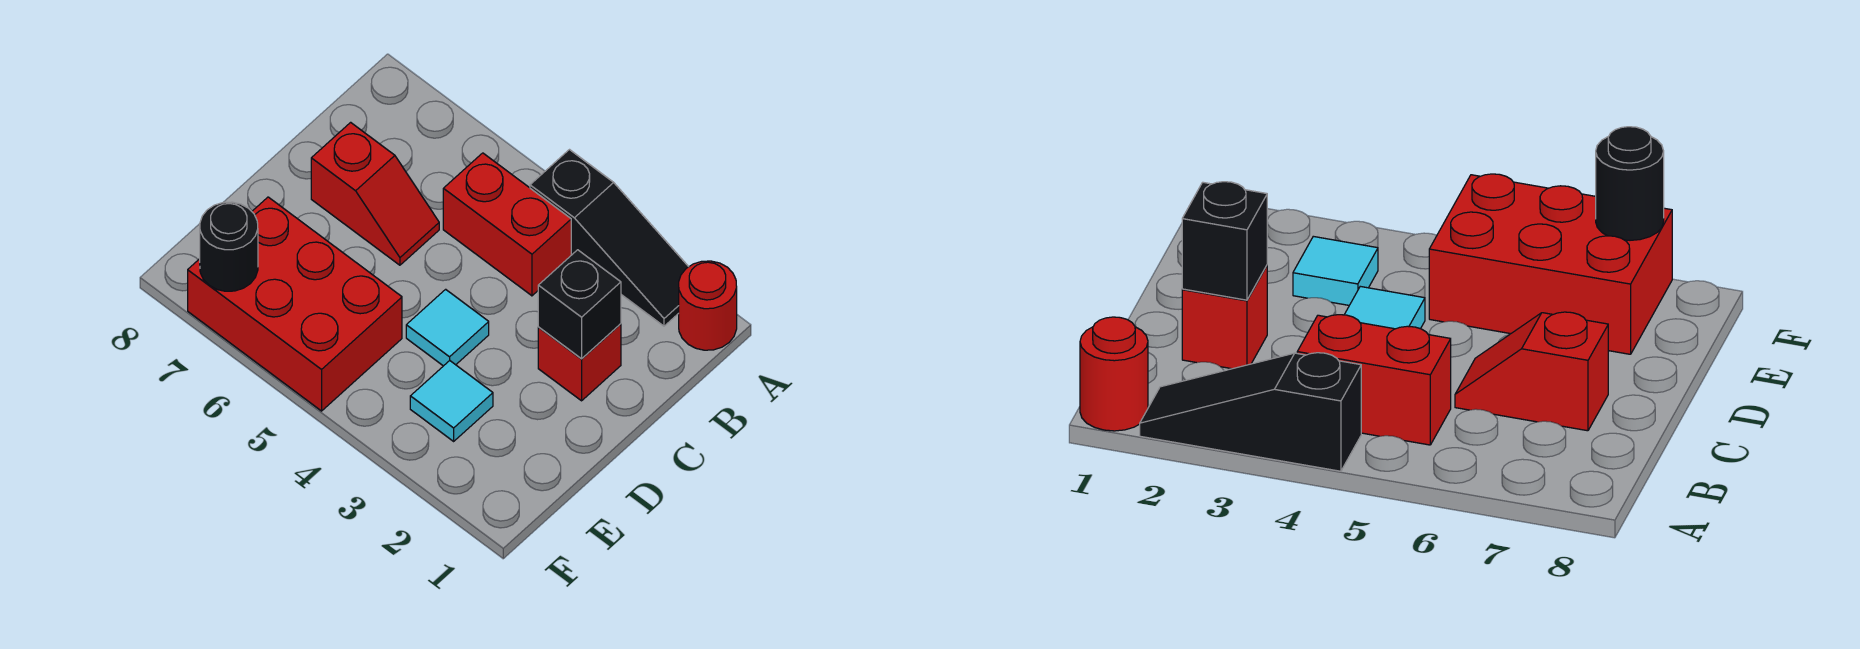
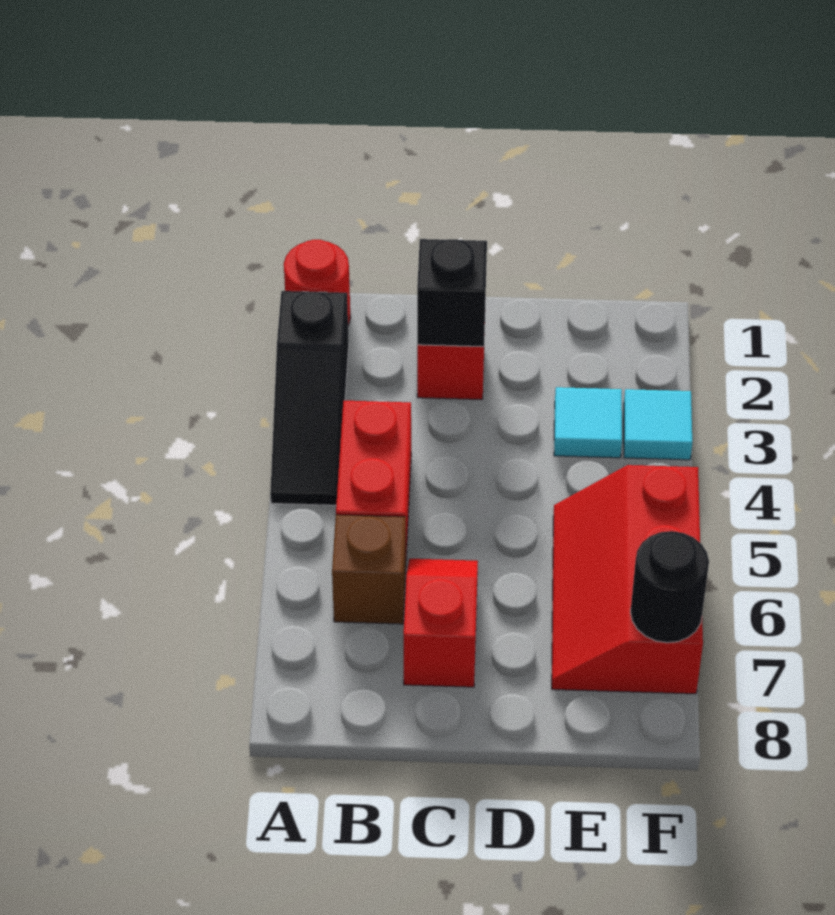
black slope A2:A4 level 1 top 4 -> black slope A2:A4 level 1 top 2
none -> brown brick B6 level 1
cyan tile D4 level 1 -> cyan tile F3 level 1
red brick E5:F7 level 1 -> red slope E5:F7 level 1 top F

